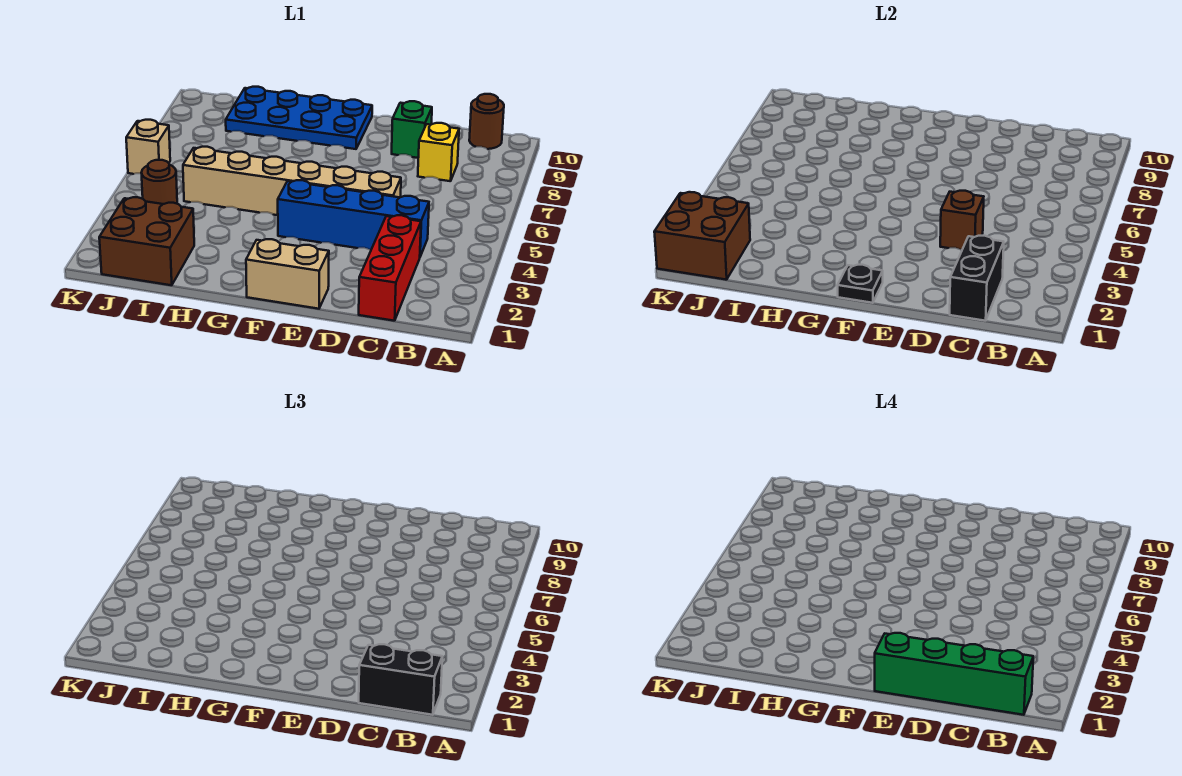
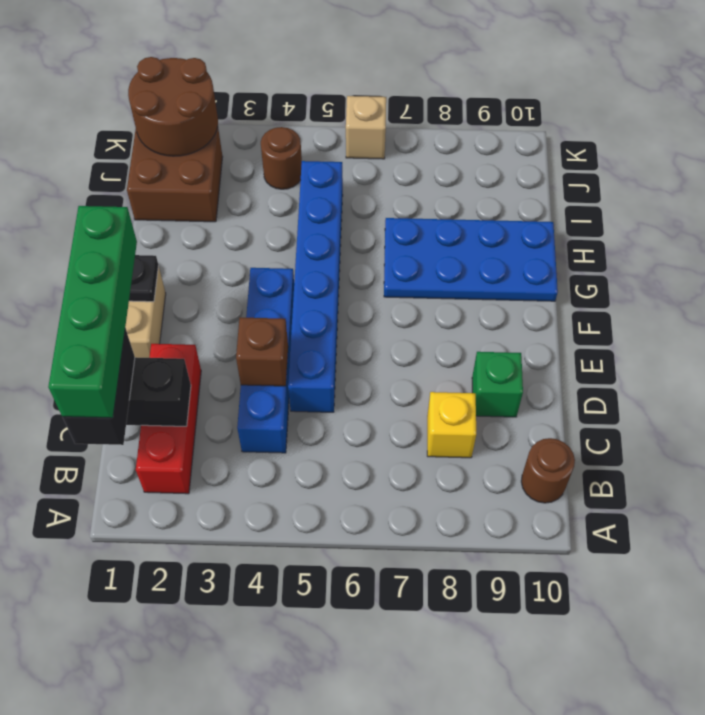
red brick C1:C3 level 1 -> red brick B2:D2 level 1
tan brick D5:I5 level 1 -> blue brick D5:I5 level 1
blue plate F9:I10 level 1 -> blue plate G7:H10 level 1
brown brick J1:K2 level 2 -> brown round brick J1:K2 level 2

